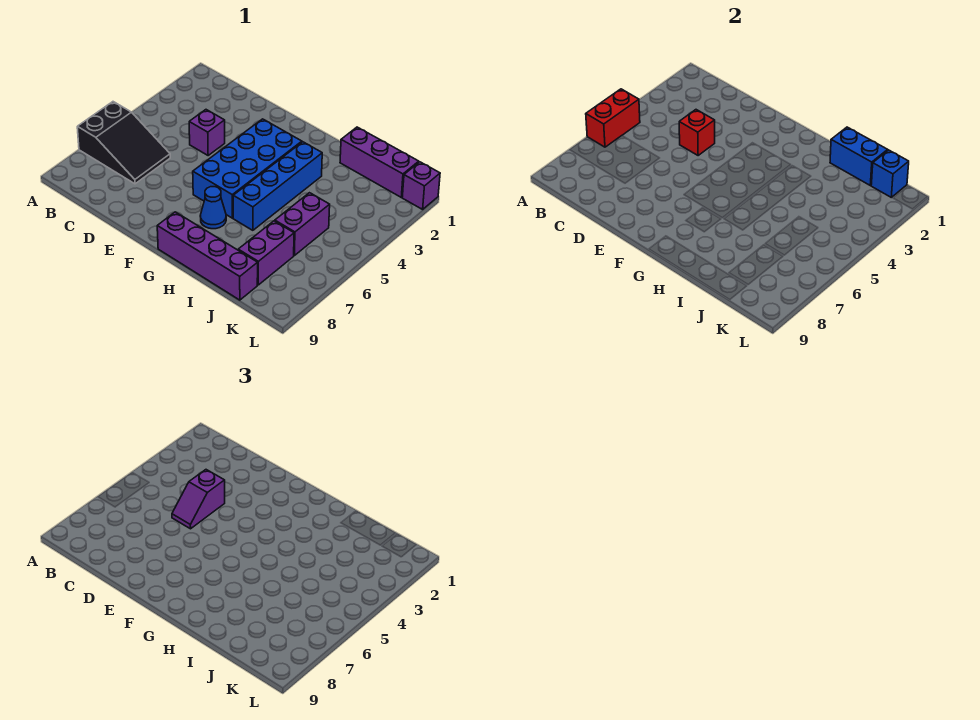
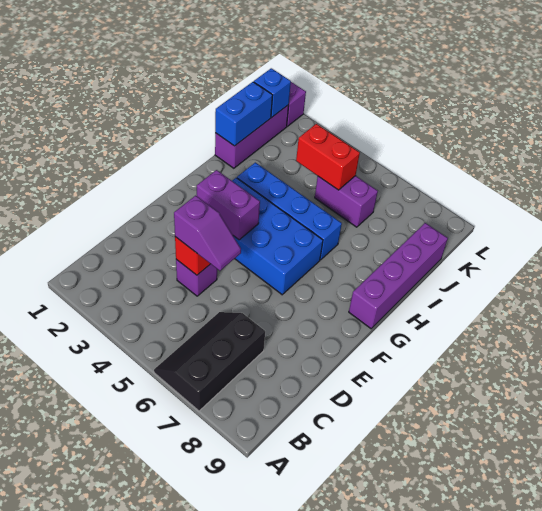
red brick A5:A6 level 2 -> red brick J4:J5 level 2
black slope A6:C7 level 1 top A -> black slope A6:C7 level 1 top 7
blue cone G7 level 1 -> none
purple brick J7:J8 level 1 -> purple brick F3:F4 level 2

